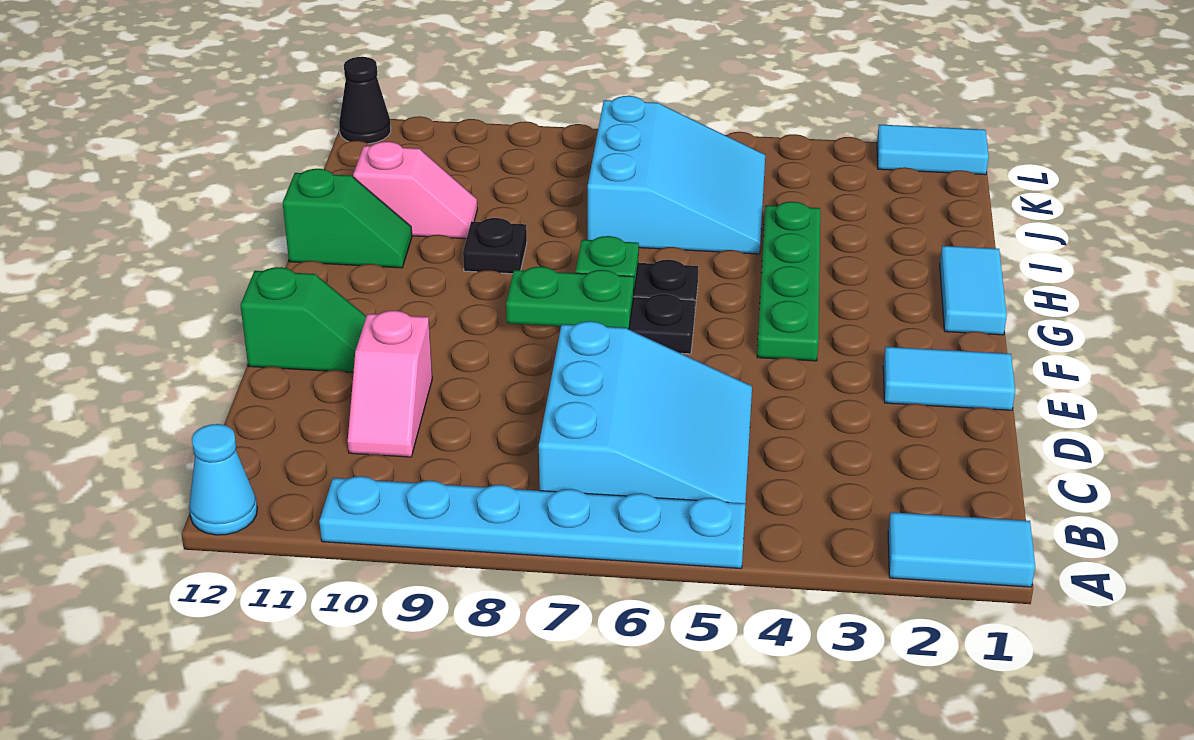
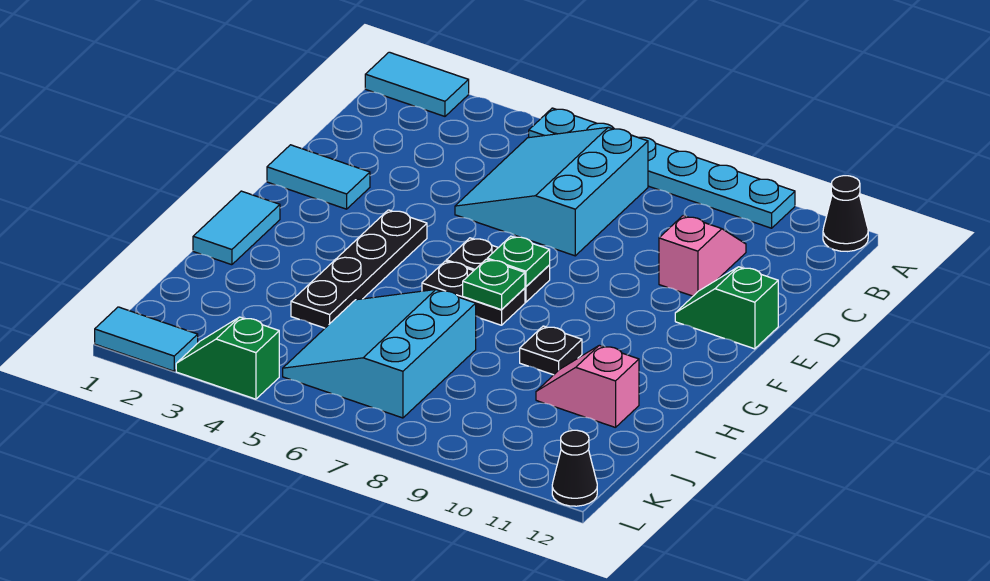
cyan cone A12 level 1 -> black cone A12 level 1
green plate F4:I4 level 1 -> black plate F4:I4 level 1
green plate F7:F8 level 2 -> green plate F7 level 2
green slope H11:H12 level 1 top 12 -> green slope L3:L4 level 1 top 4

